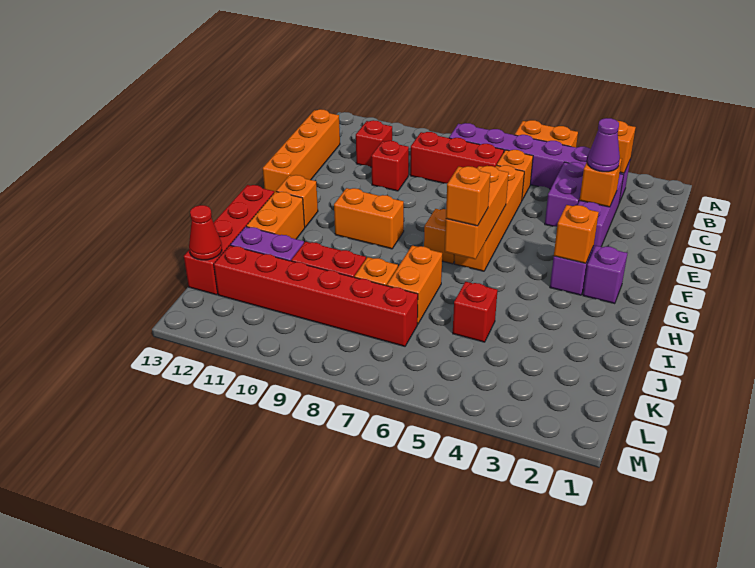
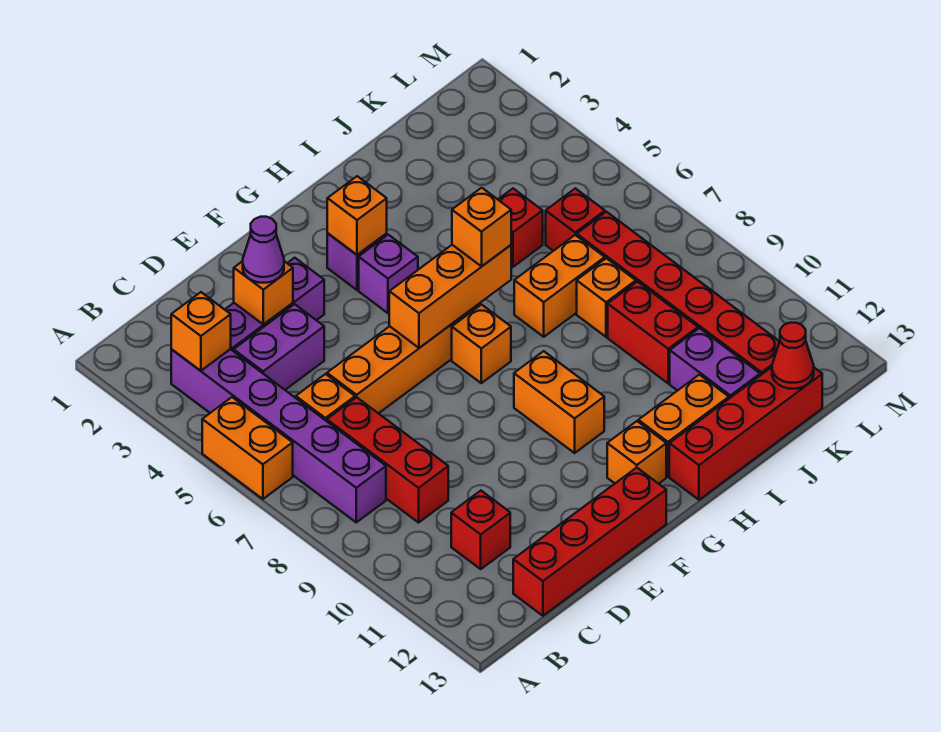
orange brick C13:F13 level 1 -> red brick C13:F13 level 1
red brick D10 level 1 -> red brick K6 level 1
purple brick G2 level 1 -> purple brick G4 level 1

